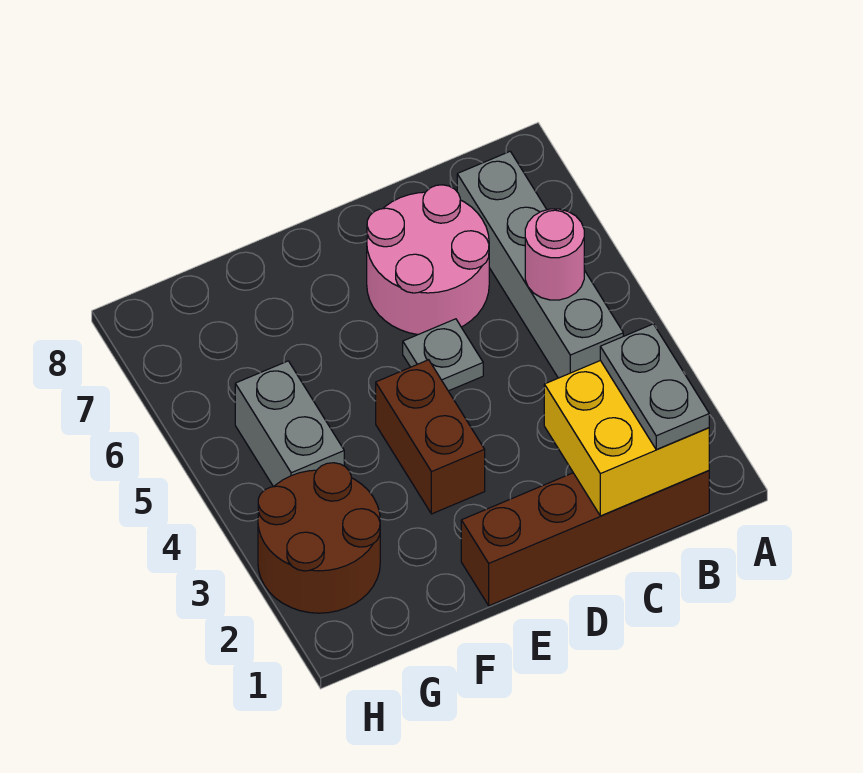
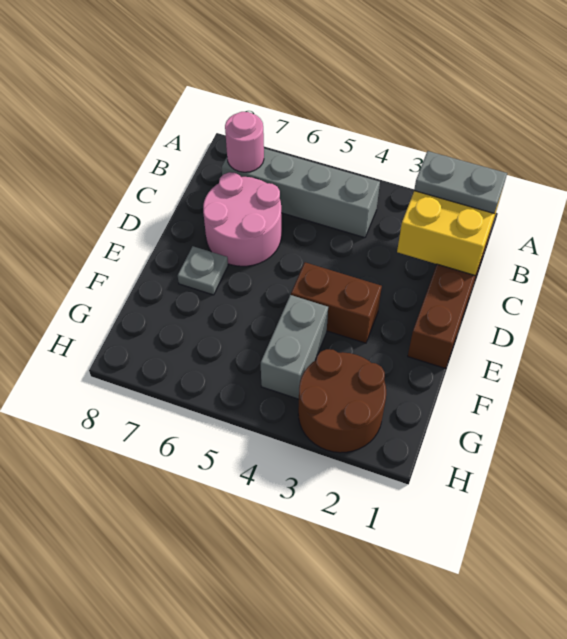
pink round brick B5 level 2 -> pink round brick B7 level 2
grey plate D5 level 1 -> grey plate E7 level 1
grey brick G4:G5 level 1 -> grey brick F4:G4 level 1

